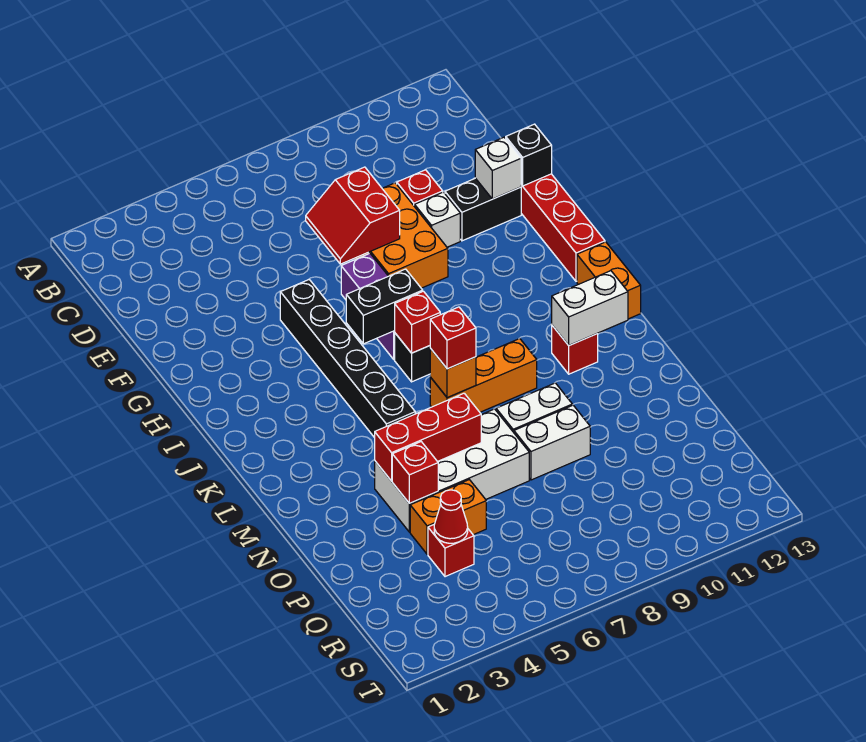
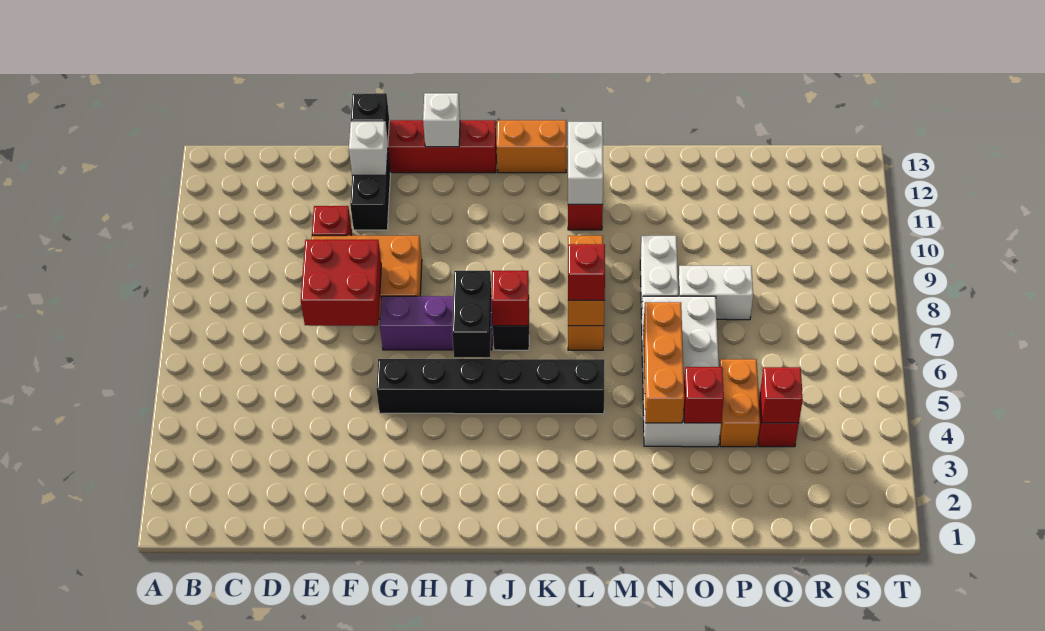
red slope E7:F8 level 2 top 8 -> red brick E7:F8 level 2
white brick F10 level 1 -> white brick H13 level 2
red brick N4:N6 level 2 -> orange brick N4:N6 level 2
white brick O8:O9 level 1 -> white brick O8:P8 level 1
red cone Q4 level 2 -> red brick Q4 level 2

